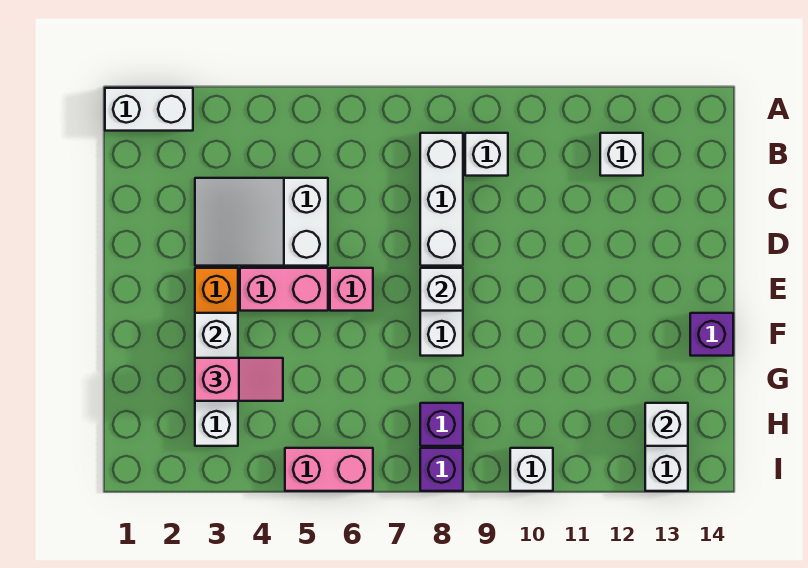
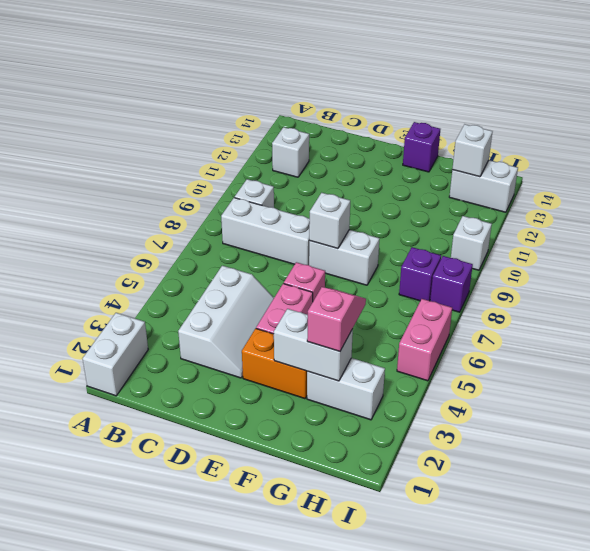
white slope C3:D5 level 1 top 5 -> white slope C3:D5 level 1 top C

